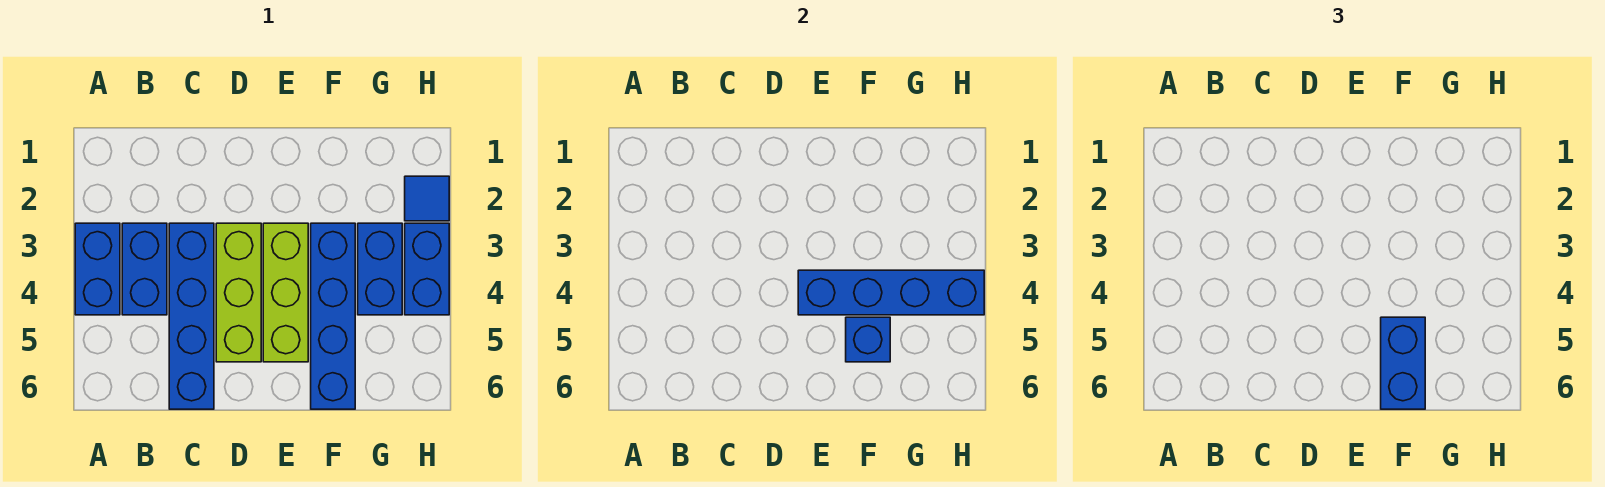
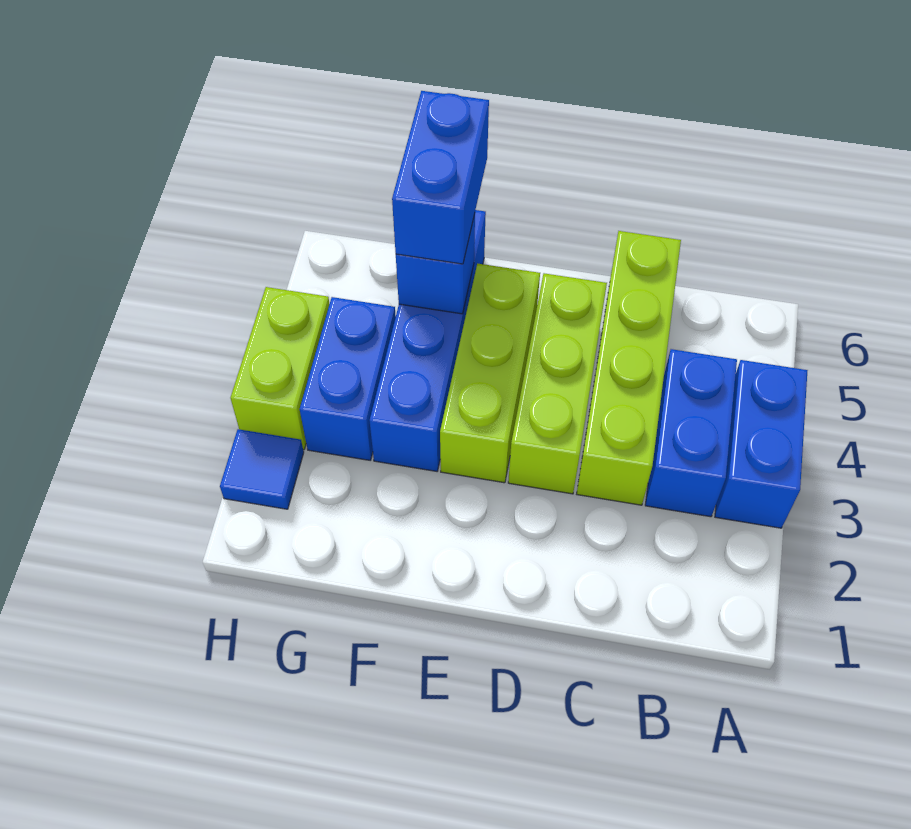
blue brick C3:C6 level 1 -> lime brick C3:C6 level 1
blue brick E4:H4 level 2 -> none
blue brick H3:H4 level 1 -> lime brick H3:H4 level 1

